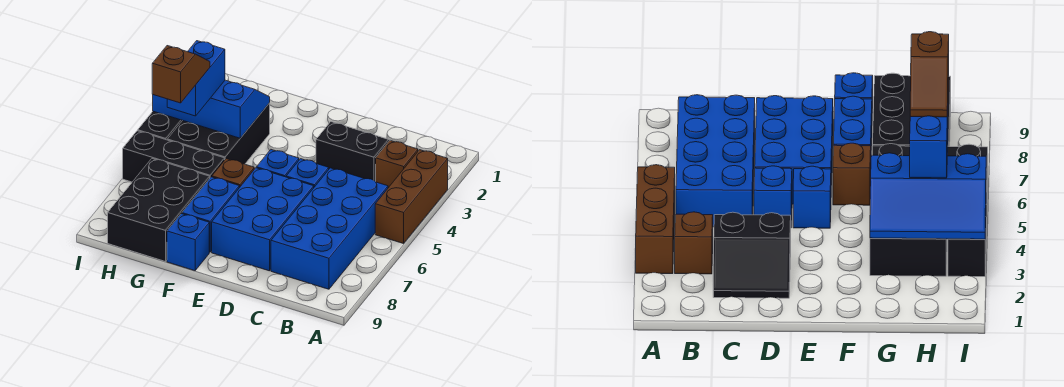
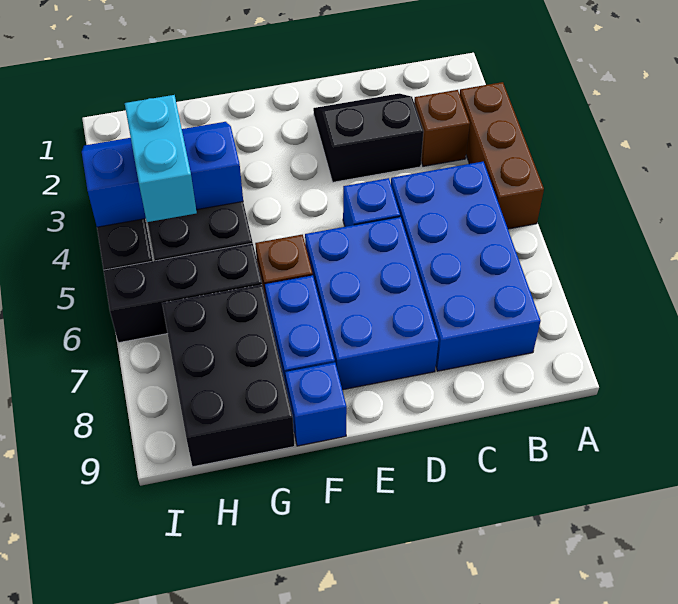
blue brick E5 level 1 -> none
blue brick H4:H5 level 3 -> cyan brick H4:H5 level 3
brown slope H5:H6 level 4 top 6 -> none

